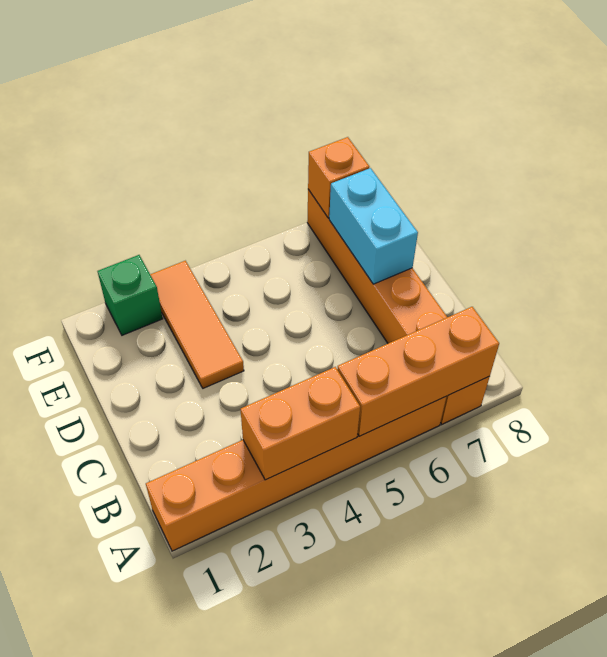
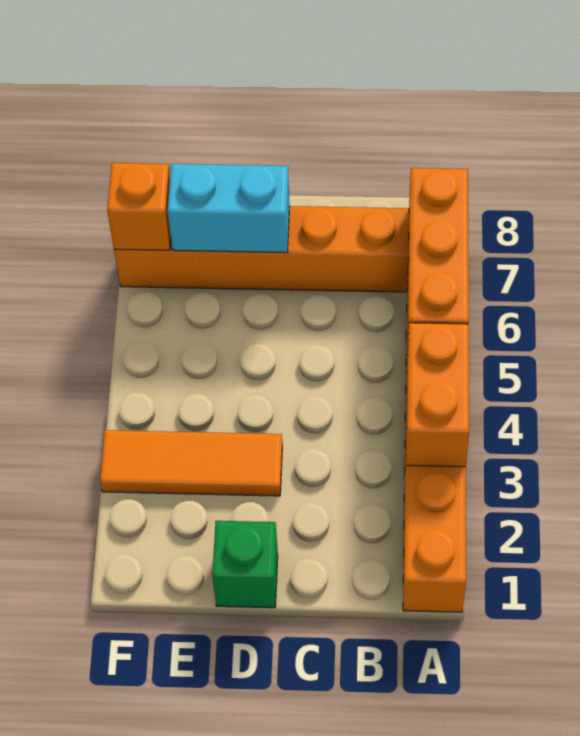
green brick F2 level 1 -> green brick D1 level 1

